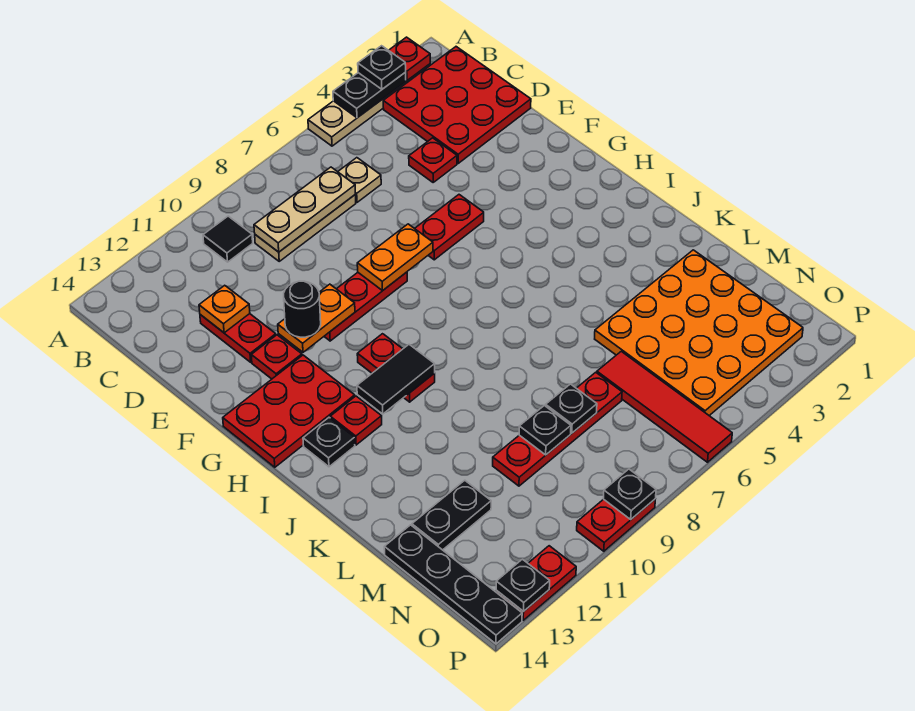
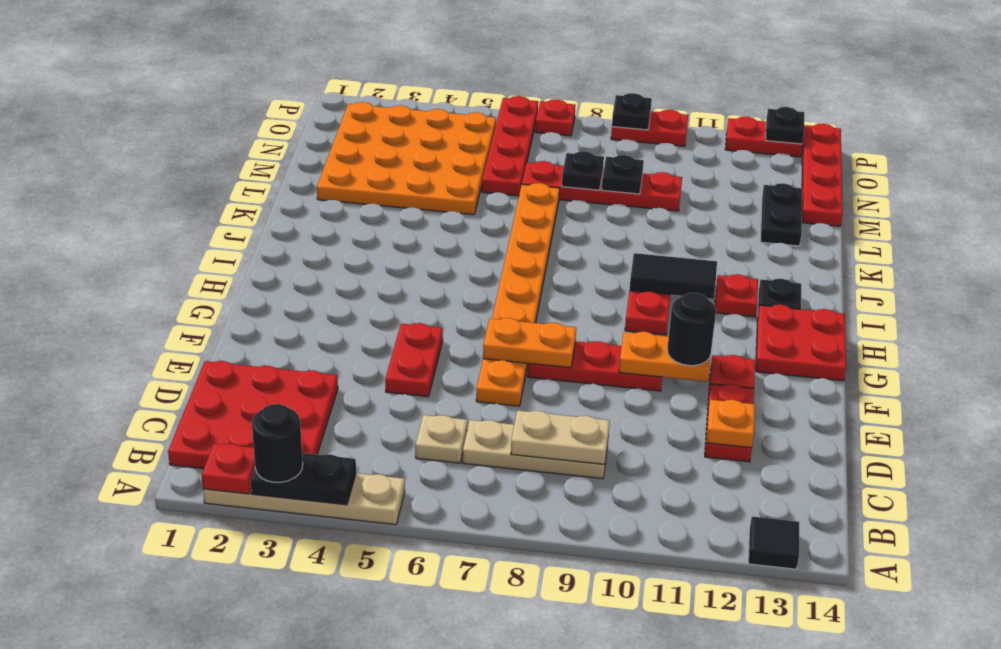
black plate A3 level 3 -> black round brick A3 level 3
black tile B10 level 1 -> black tile A13 level 1
tan plate C7:C9 level 2 -> tan plate C8:C9 level 2
red plate D4 level 1 -> red plate P7 level 1
none -> orange plate E7:L7 level 1
red plate F5:F6 level 1 -> red plate E5:F5 level 1
red plate G12:H14 level 1 -> red plate G13:H14 level 1
red tile M6:P6 level 1 -> red plate M6:P6 level 1
black plate M12:M13 level 1 -> black plate L13:M13 level 1
black plate M14:P14 level 1 -> red plate M14:P14 level 1

